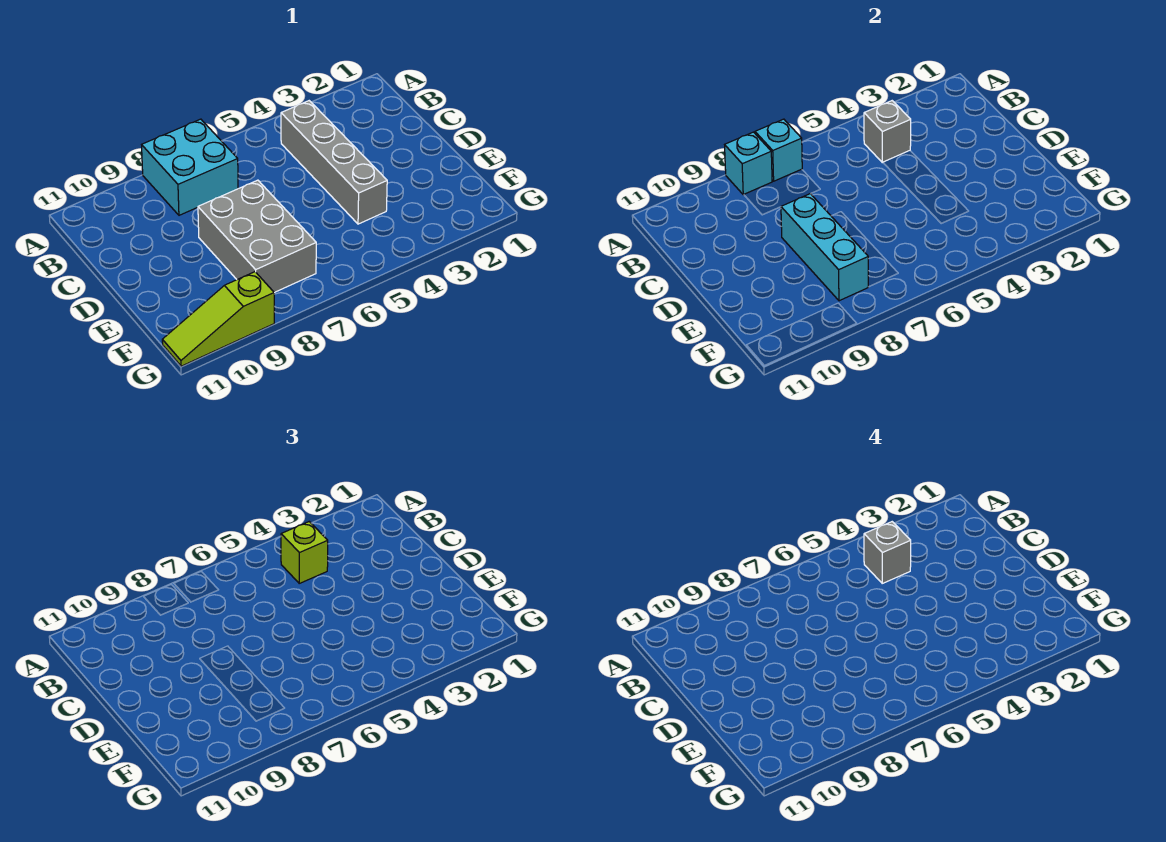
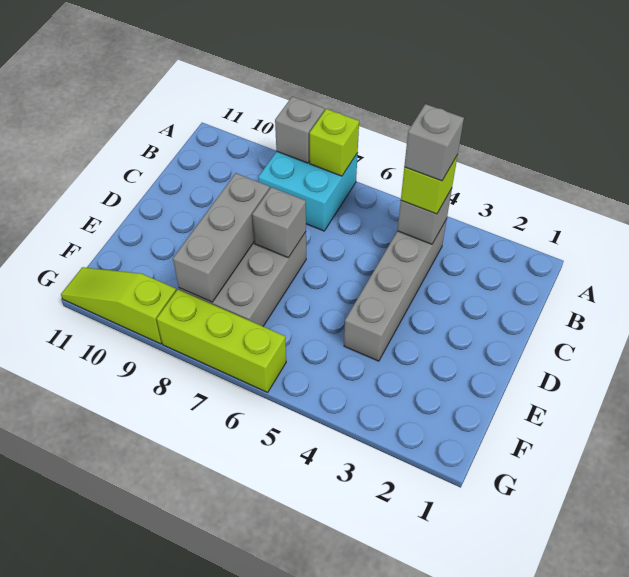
cyan brick A7 level 2 -> lime brick A7 level 2
cyan brick A8 level 2 -> grey brick A8 level 2
none -> grey brick D7 level 2
cyan brick D8:F8 level 2 -> grey brick D8:F8 level 2
none -> lime brick G6:G8 level 1

